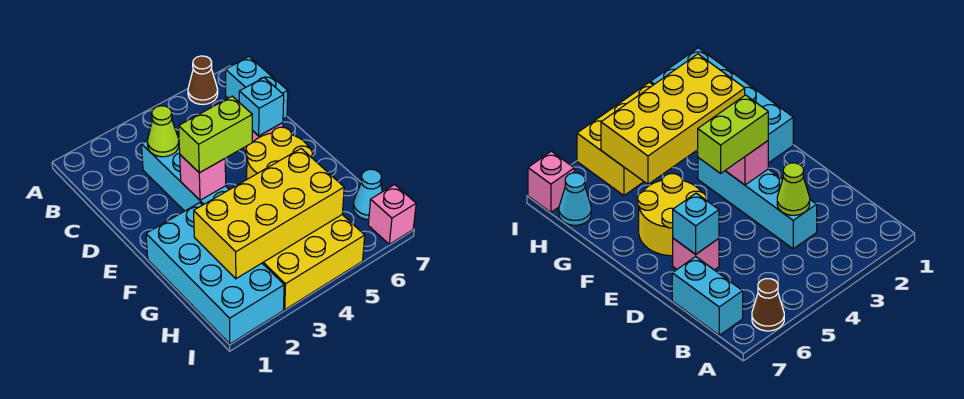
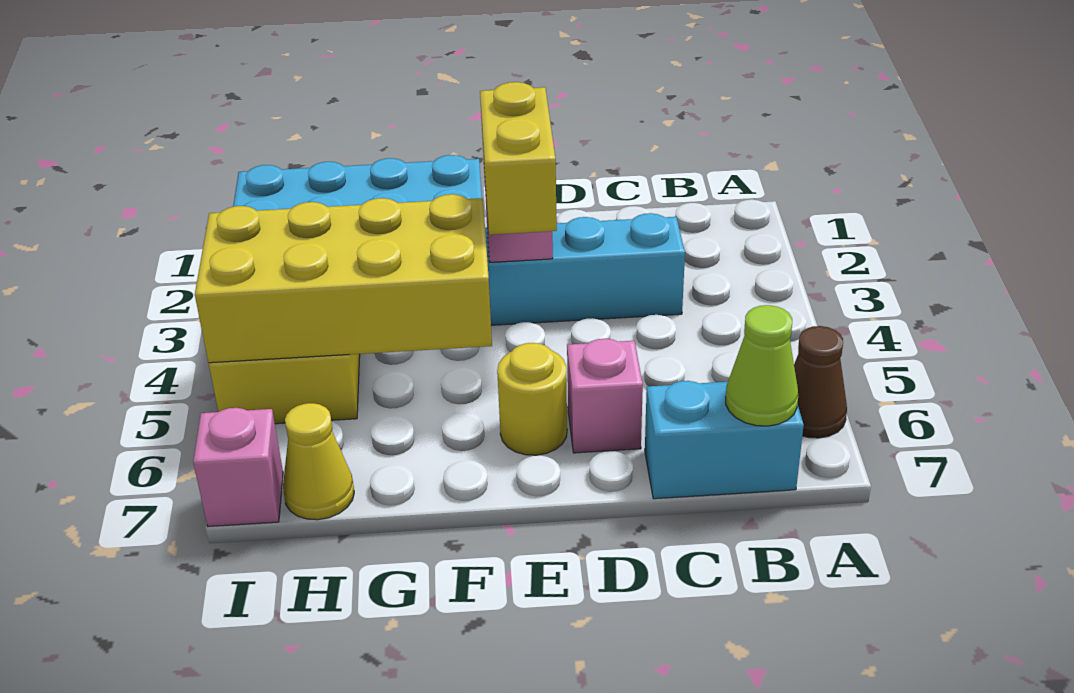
lime cone C3 level 2 -> lime cone B7 level 2
cyan brick D6 level 2 -> none
lime brick E3:E4 level 3 -> yellow brick E3:E4 level 3
yellow round brick E5:F6 level 1 -> yellow round brick E6 level 1
yellow brick G2:H5 level 2 -> yellow brick F4:I5 level 2
cyan cone H7 level 1 -> yellow cone H7 level 1

